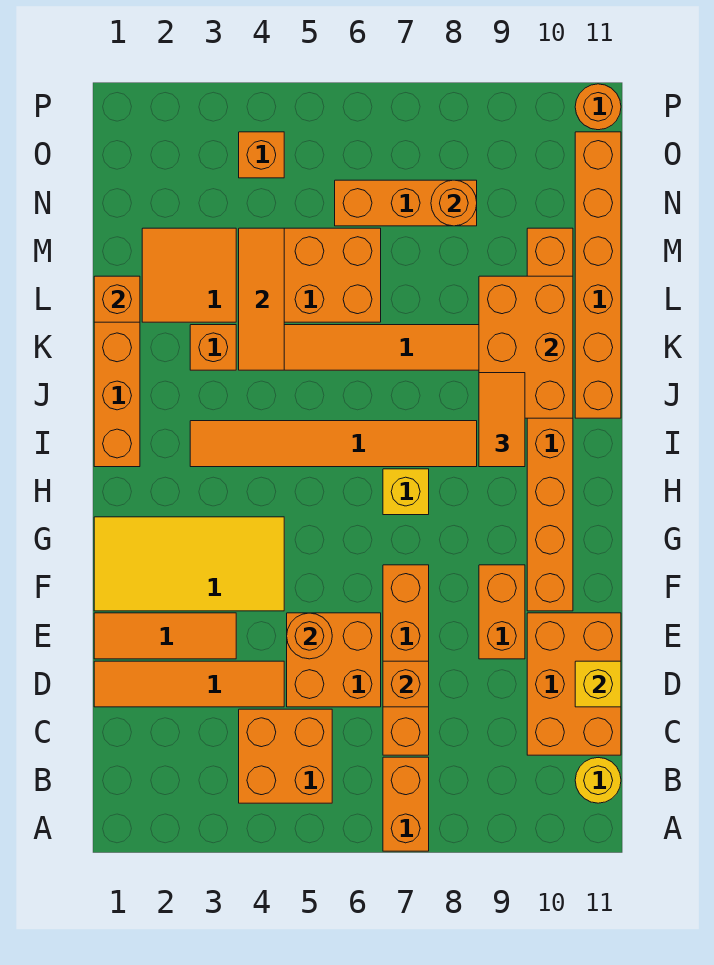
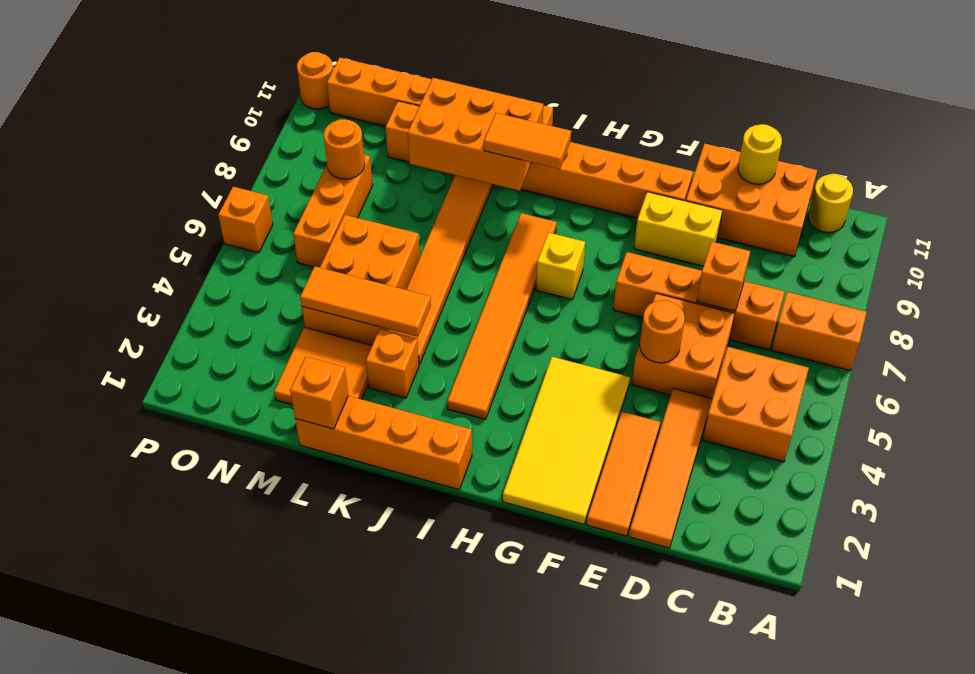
yellow brick D11 level 2 -> yellow round brick D11 level 2
orange brick E9:F9 level 1 -> yellow brick E9:F9 level 1
orange brick O4 level 1 -> orange brick P6 level 1

